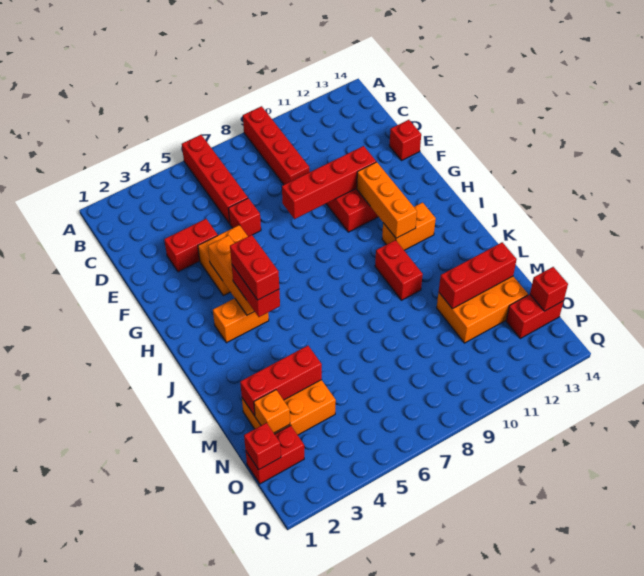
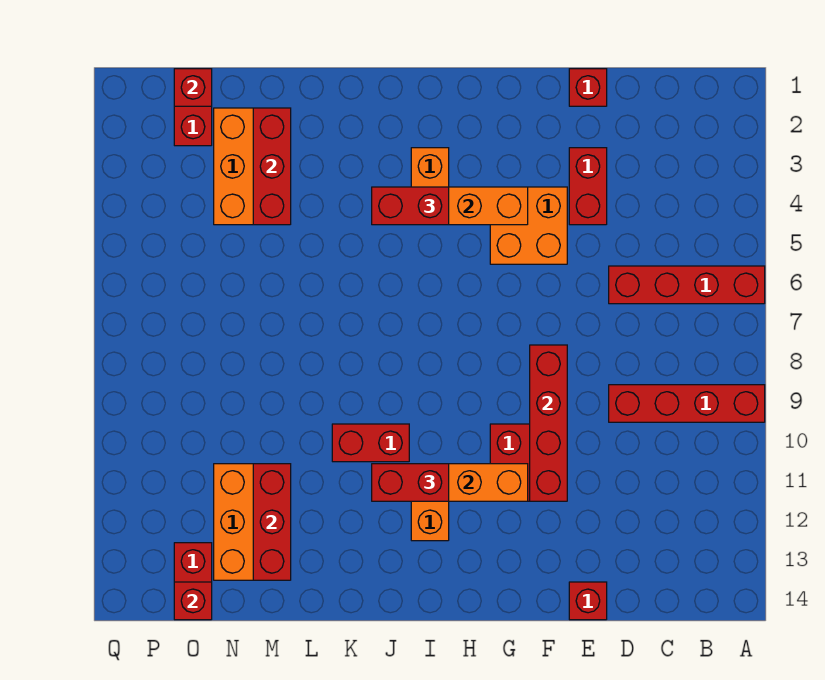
red brick E6 level 1 -> red brick E1 level 1
red brick I4:J4 level 4 -> red brick I11:J11 level 3
orange brick N2 level 2 -> none

